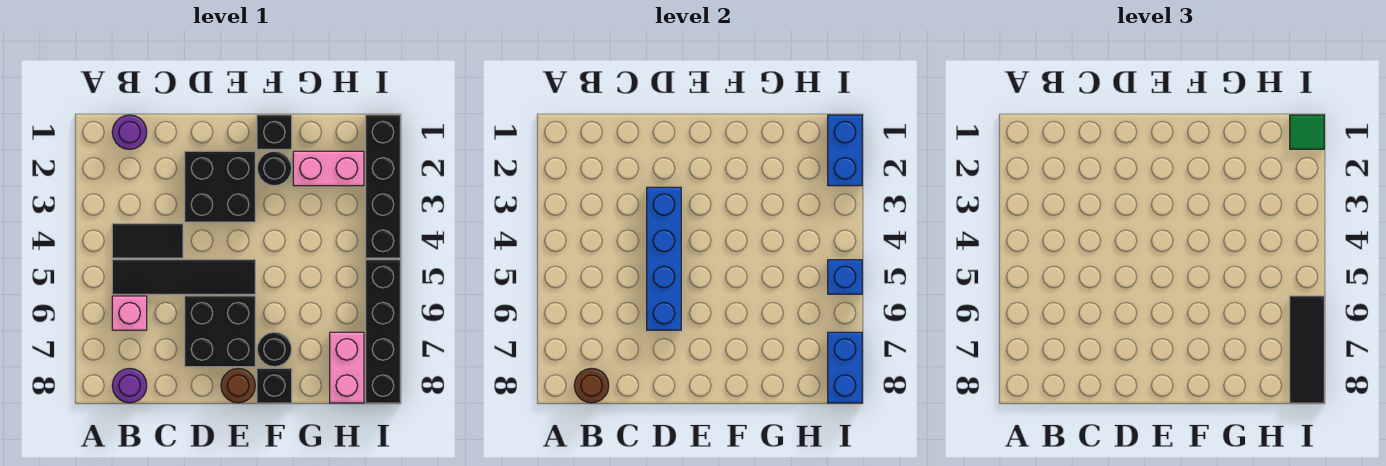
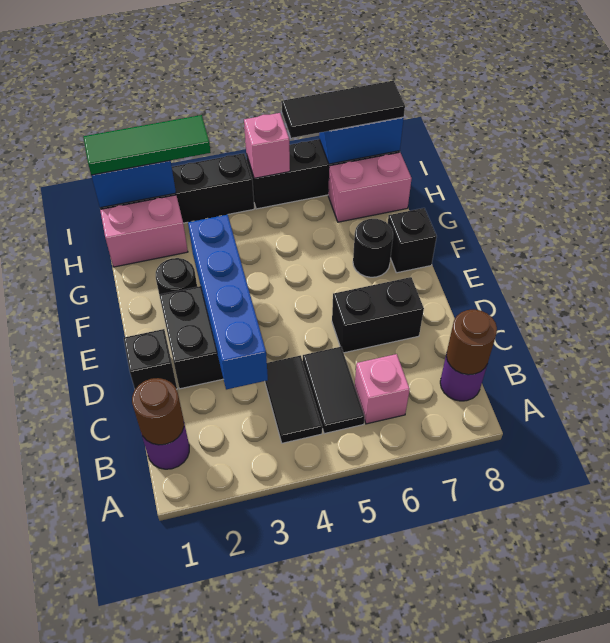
black tile B5:E5 level 1 -> black tile B5:C5 level 1
blue brick D3:D6 level 2 -> blue brick C3:F3 level 2
black brick D6:E7 level 1 -> black brick D6:D7 level 1
brown round brick E8 level 1 -> brown round brick B1 level 2
black brick F1 level 1 -> black brick D1 level 1
pink brick G2:H2 level 1 -> pink brick H1:H2 level 1
green tile I1 level 3 -> green tile I1:I3 level 3
blue brick I5 level 2 -> pink brick I5 level 2

